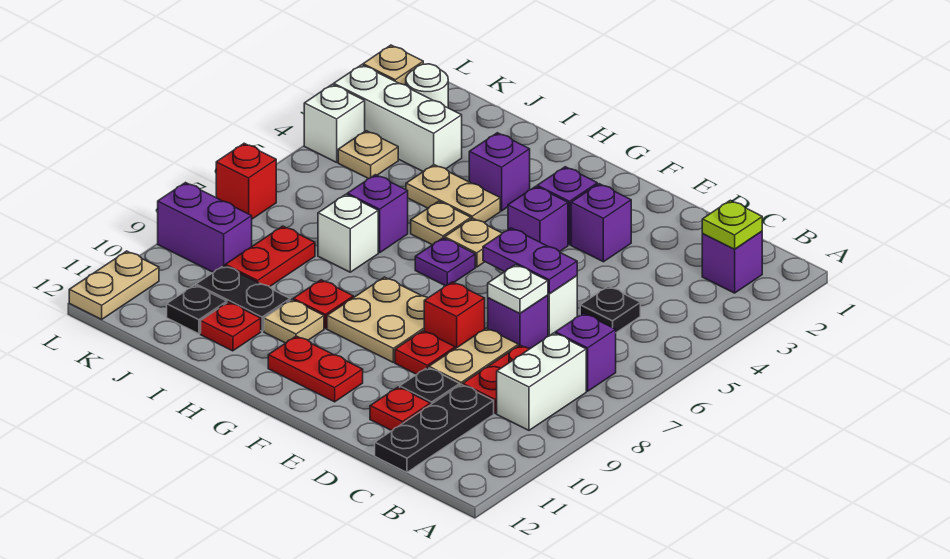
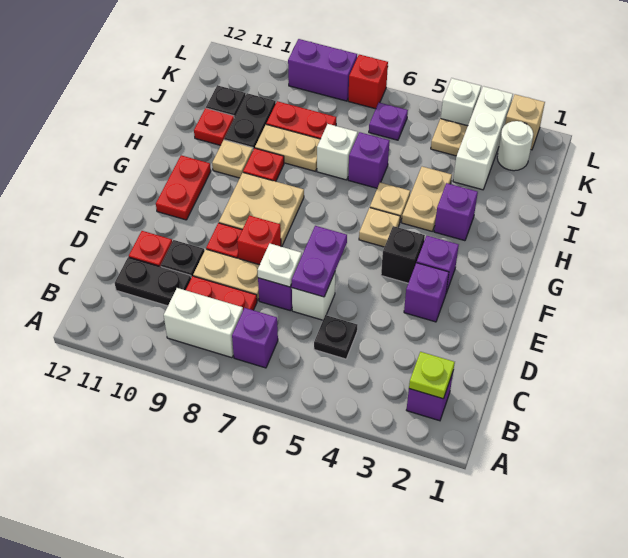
black plate C10:C12 level 1 -> black plate C10:C11 level 1
purple brick F4 level 1 -> black brick F4 level 1
purple plate G6 level 1 -> purple plate K6 level 1
purple brick K9:L9 level 1 -> purple brick L8:L9 level 1
tan plate L11:L12 level 1 -> tan plate I8:I9 level 1

